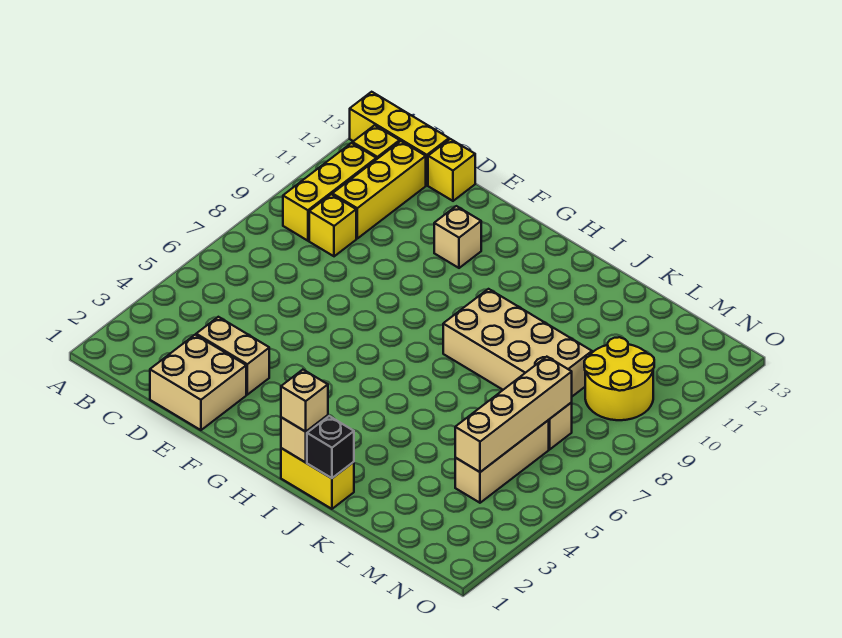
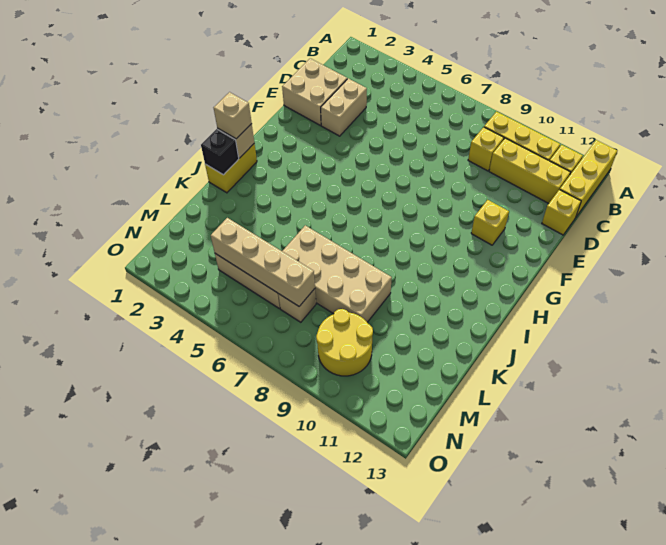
tan brick F11 level 1 -> yellow brick F11 level 1
tan brick I8:L9 level 1 -> tan brick K6:L9 level 1

